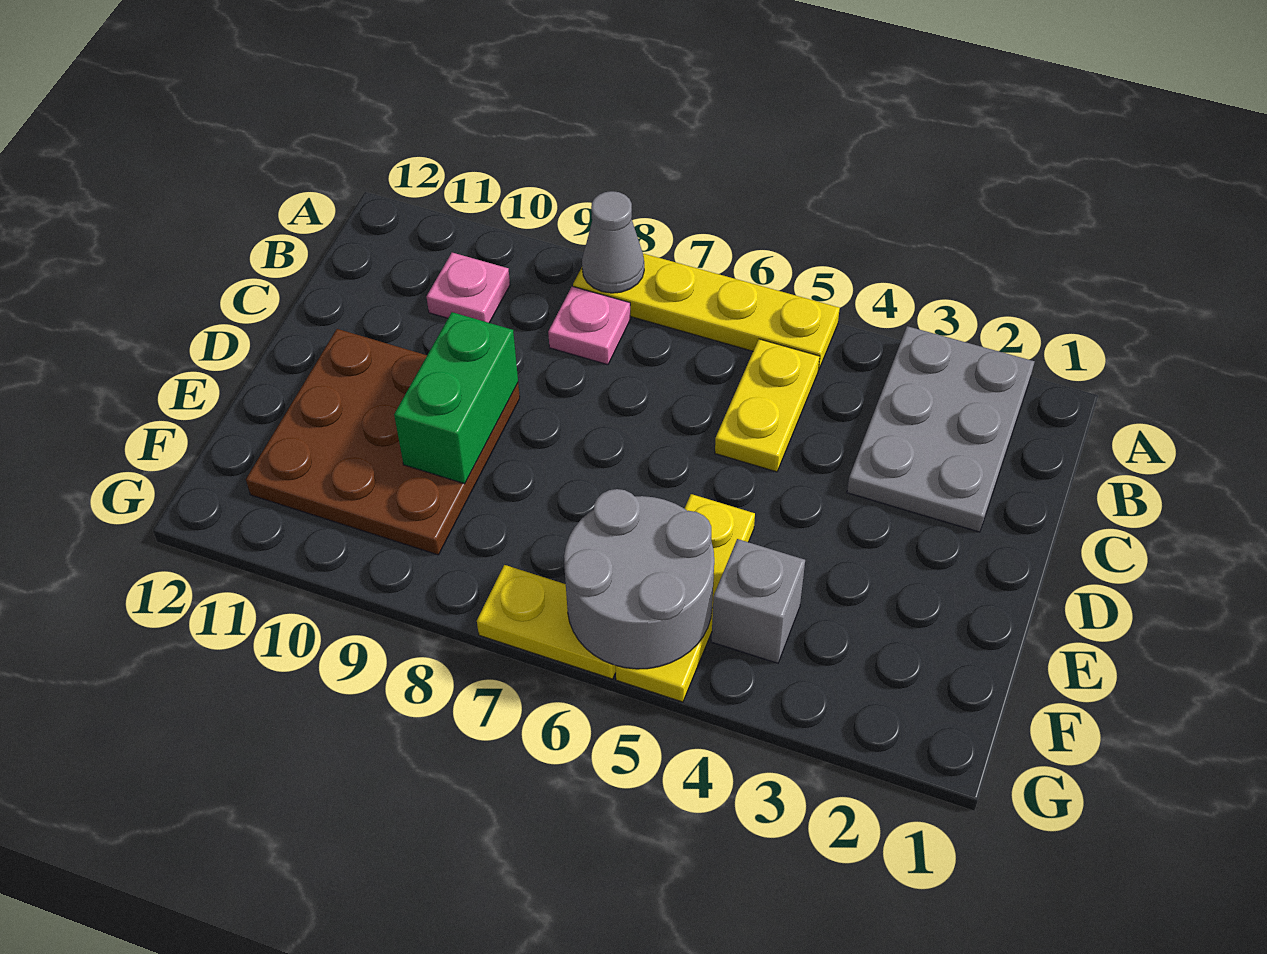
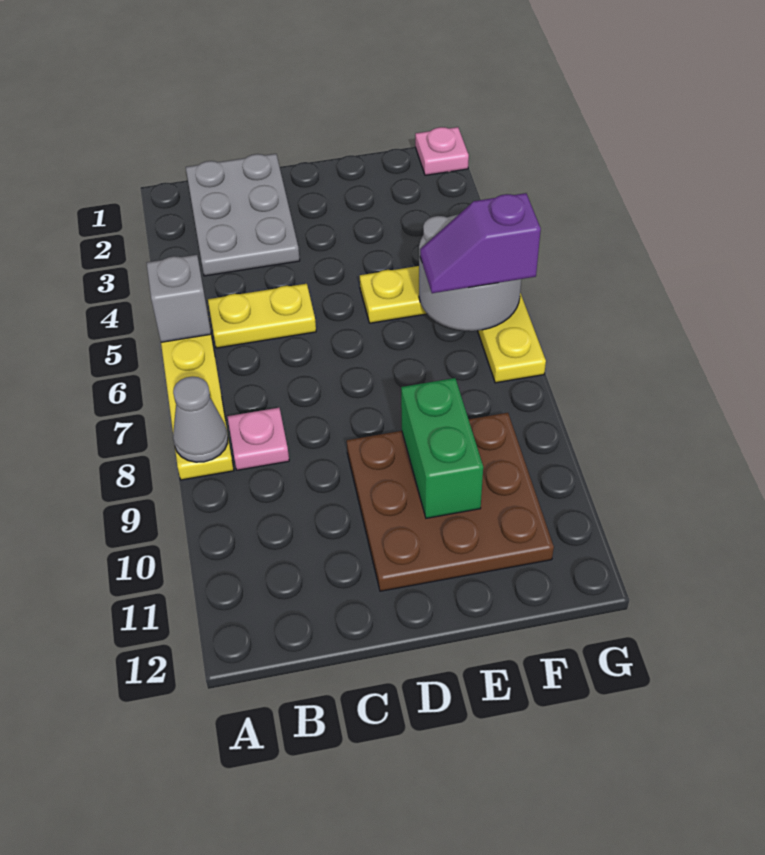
grey plate A2:C3 level 1 -> grey plate B1:C3 level 1
pink plate B10 level 1 -> pink plate G1 level 1
green brick D9:E9 level 2 -> green brick E9:E10 level 2
grey brick F4 level 1 -> grey brick A5 level 2
none -> purple slope F6:G6 level 3 top G

